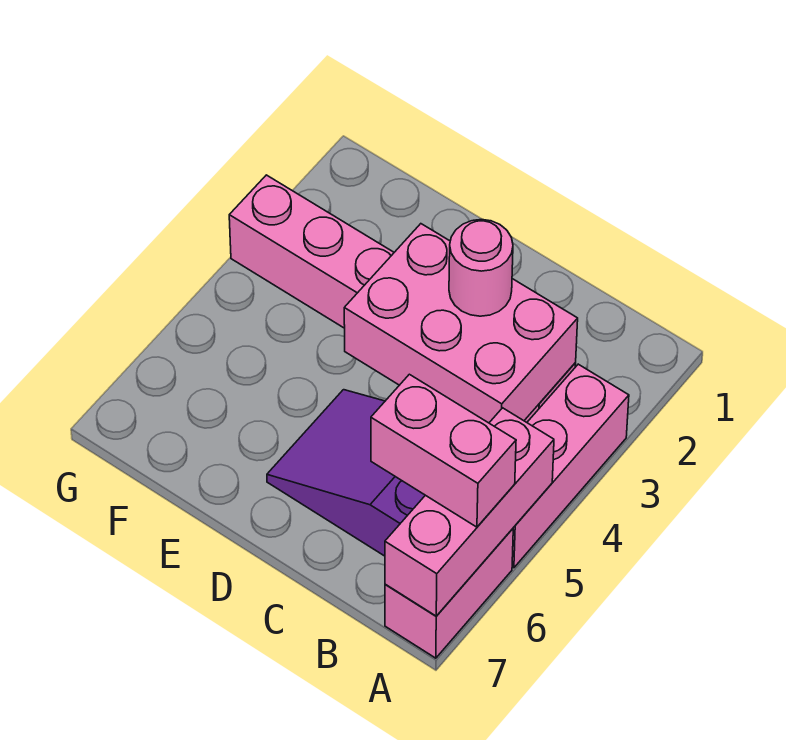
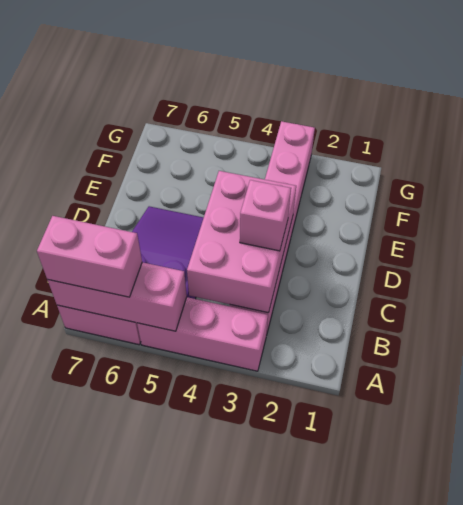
pink brick A6:B6 level 3 -> pink brick A6:A7 level 3
pink round brick C3 level 3 -> pink brick C3 level 3

